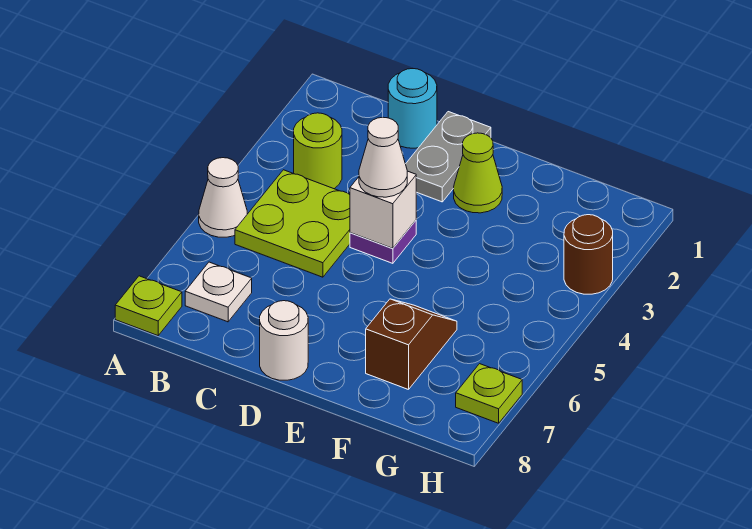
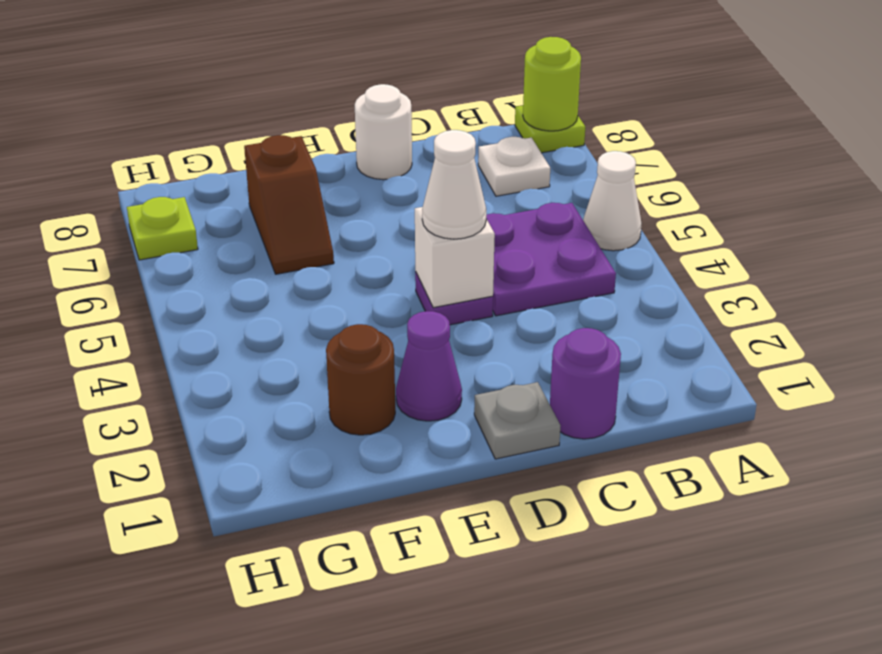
lime round brick B3 level 1 -> lime round brick A8 level 2
lime plate B4:C5 level 1 -> purple plate B4:C5 level 1
cyan round brick C1 level 1 -> purple round brick C1 level 1
grey plate D1:D2 level 1 -> grey plate D1 level 1
lime cone E2 level 1 -> purple cone E2 level 1
brown round brick H3 level 1 -> brown round brick F2 level 1

